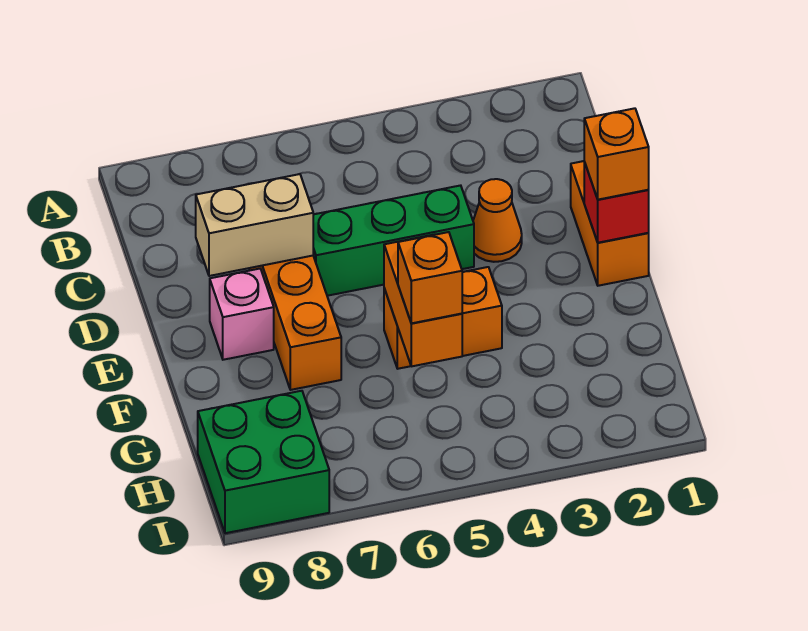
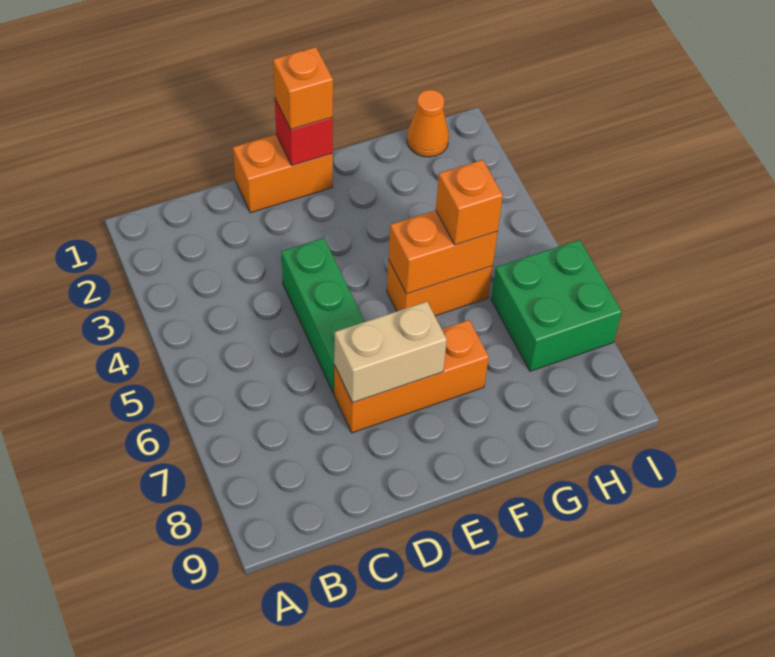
orange cone D3 level 1 -> orange cone H1 level 1
tan brick D7:D8 level 2 -> tan brick D7:E7 level 2
pink brick E8 level 1 -> none
orange brick F4:F5 level 1 -> orange brick F5:G5 level 1
green brick H8:I9 level 1 -> green brick H6:I7 level 1

